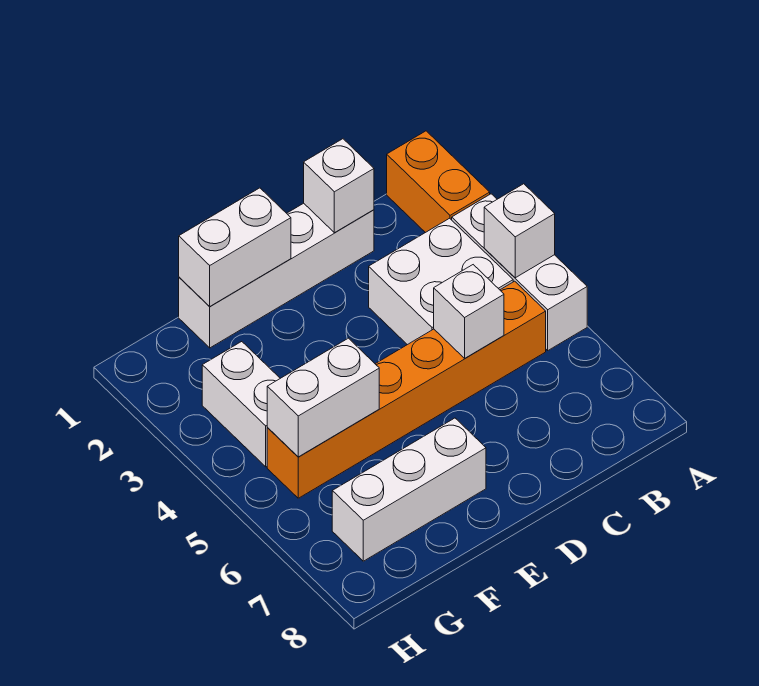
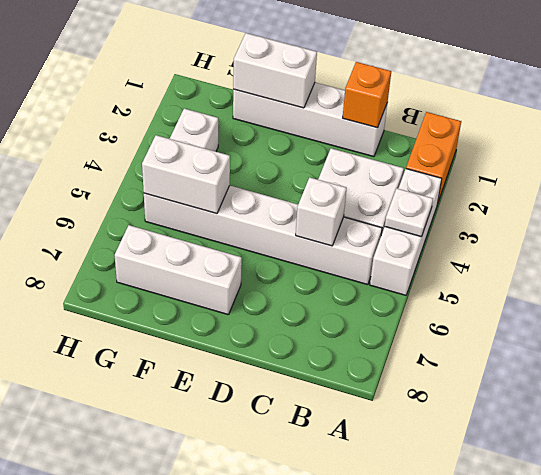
white brick A4 level 2 -> white plate A4 level 2
orange brick B5:G5 level 1 -> white brick B5:G5 level 1
white brick C1 level 2 -> orange brick C1 level 2

